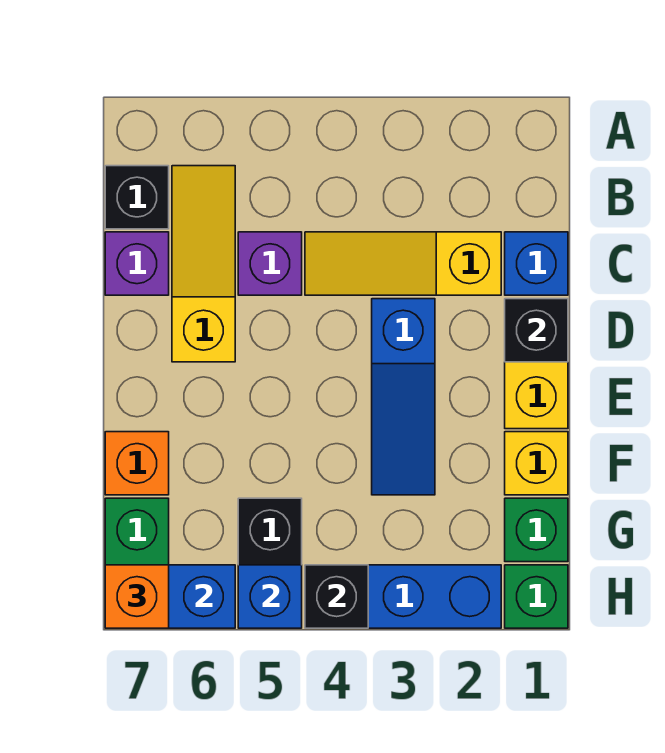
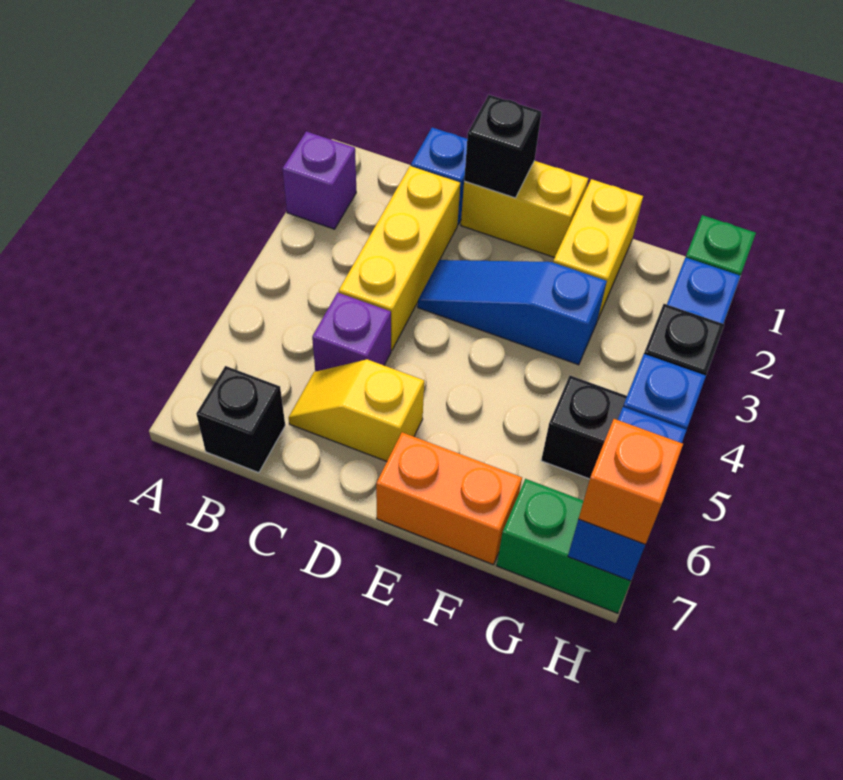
yellow slope B6:D6 level 1 top D -> yellow slope C6:D6 level 1 top D
yellow slope C2:C4 level 1 top 2 -> yellow brick C2:C4 level 1
purple brick C7 level 1 -> purple brick A2 level 1
blue slope D3:F3 level 1 top D -> blue slope D3:F3 level 1 top F
yellow brick F1 level 1 -> yellow brick F1:F2 level 1
orange brick F7 level 1 -> orange brick E7:F7 level 1
green brick G1 level 1 -> none

